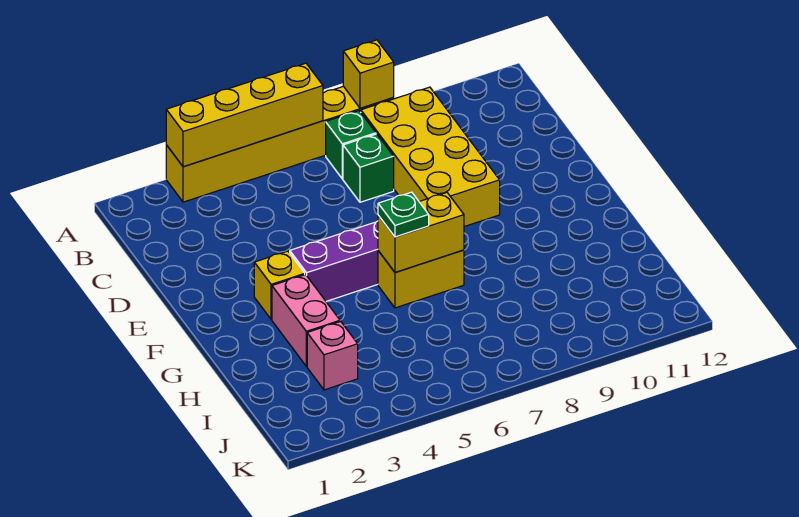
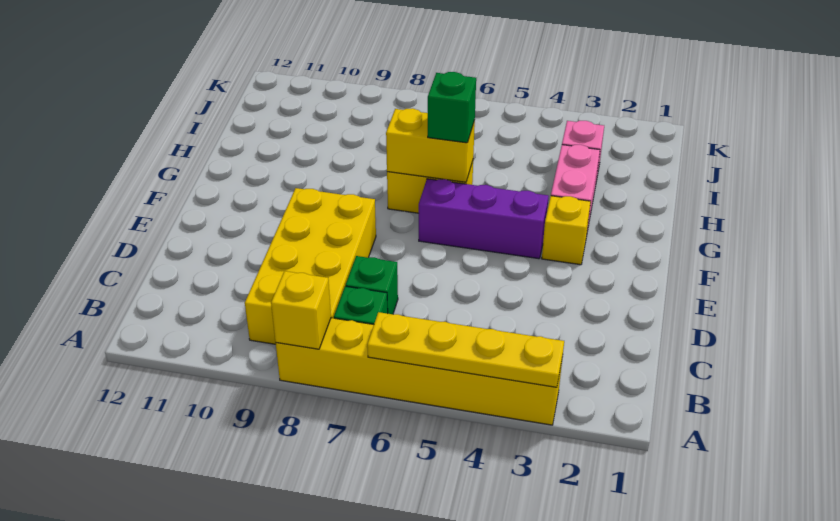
yellow brick A3:A6 level 2 -> yellow plate A3:A6 level 2
green plate G6 level 3 -> green brick G6 level 3

